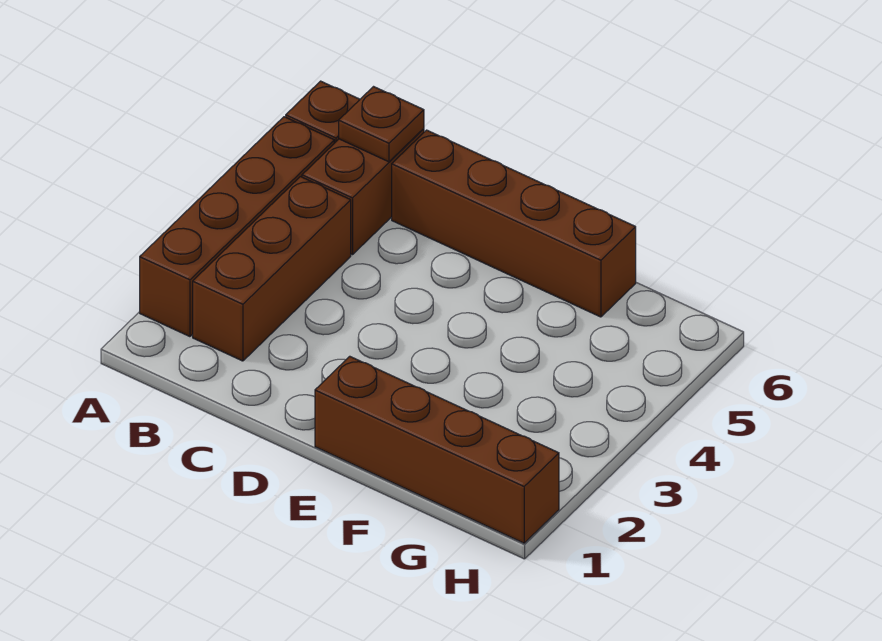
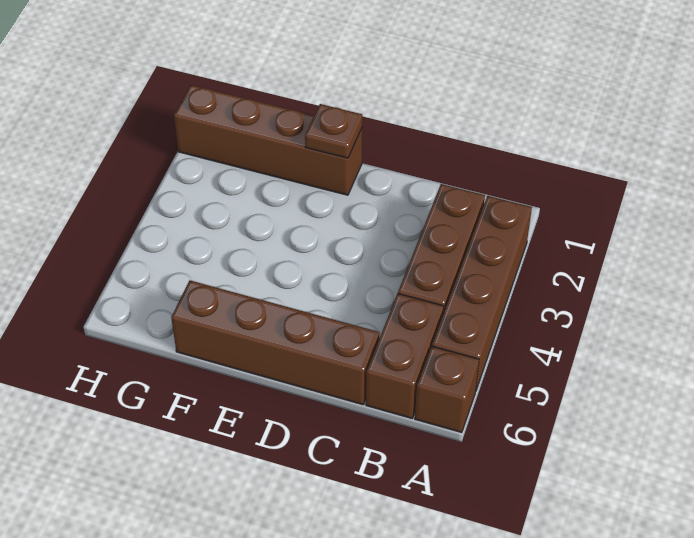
brown plate B6 level 2 -> brown plate E1 level 2

